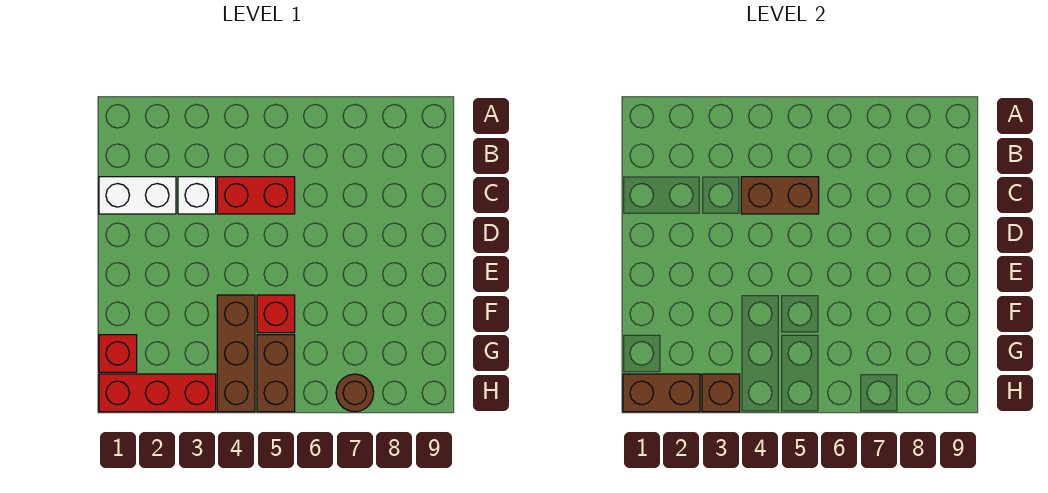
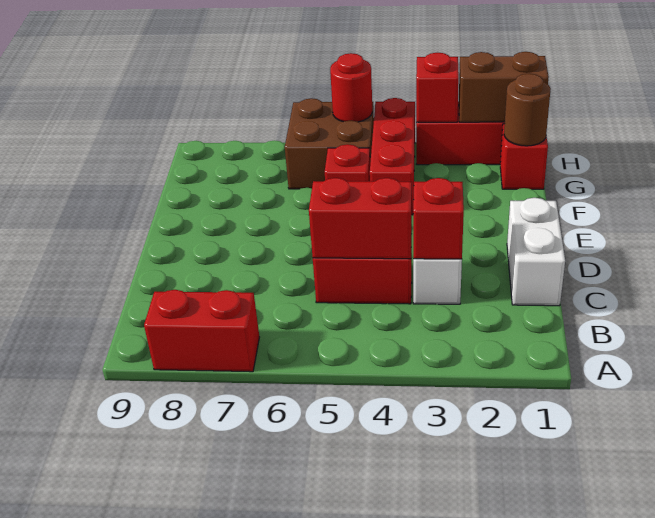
none -> red brick A7:A8 level 1
white brick C1:C2 level 1 -> white brick C1:D1 level 1
none -> red brick C3 level 2
brown brick C4:C5 level 2 -> red brick C4:C5 level 2
brown brick F4:H4 level 1 -> red brick F4:H4 level 1
brown brick G5:H5 level 1 -> brown brick G5:H6 level 1
brown brick H3 level 2 -> red brick H3 level 2
none -> red round brick H5 level 2
brown round brick H7 level 1 -> brown round brick G1 level 2

